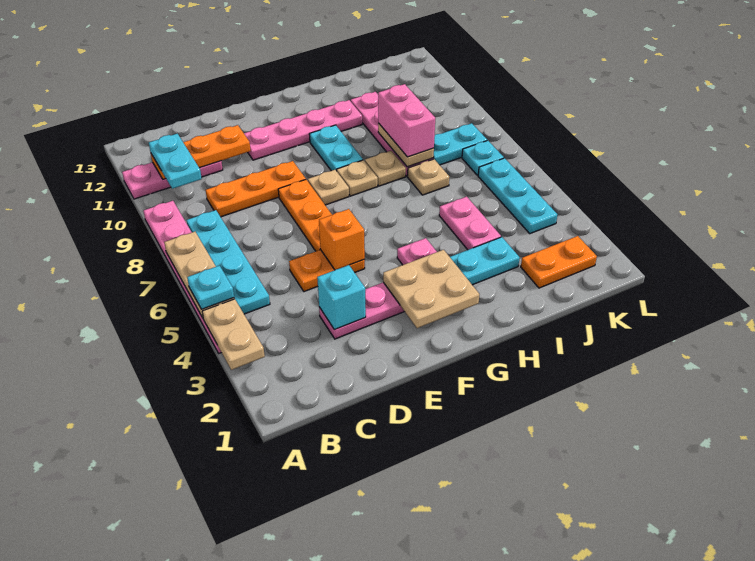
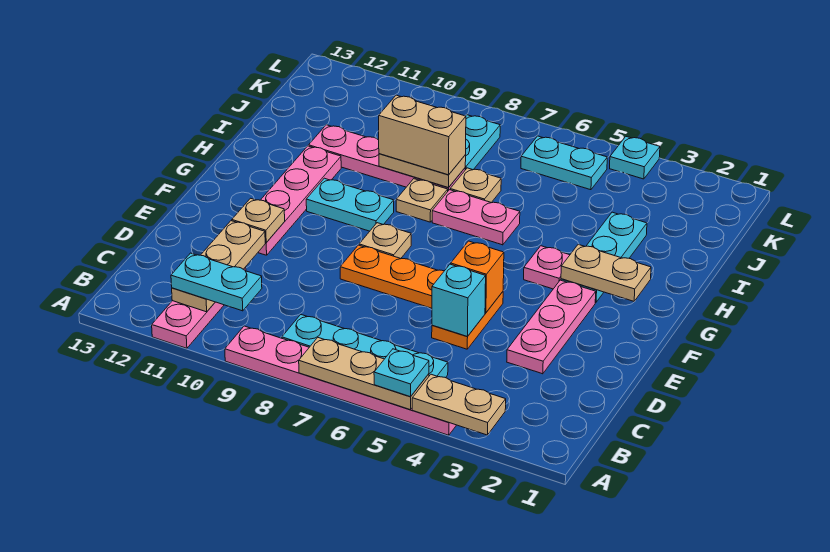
orange plate B11:D11 level 2 -> tan plate B11:D11 level 2
orange plate C9:E9 level 1 -> none
cyan brick D3 level 2 -> cyan brick D5 level 2
tan plate F2:G3 level 2 -> tan plate G2:G3 level 2
tan plate G8 level 1 -> tan plate E11 level 2
pink plate I4:I5 level 1 -> pink plate H6:H7 level 1
pink brick I8:I9 level 3 -> tan brick I8:I9 level 3
orange plate J2:K2 level 1 -> none
cyan plate K4:K6 level 1 -> cyan plate K5:K6 level 1
cyan plate K7 level 1 -> cyan plate L4 level 1

